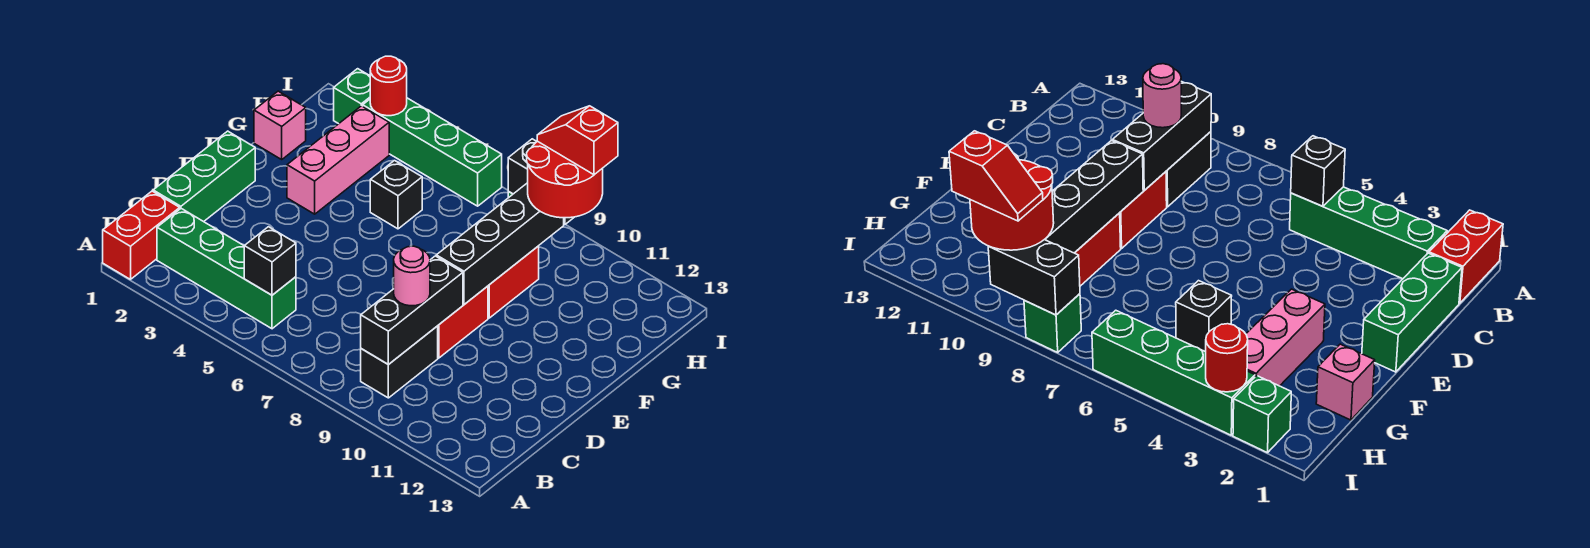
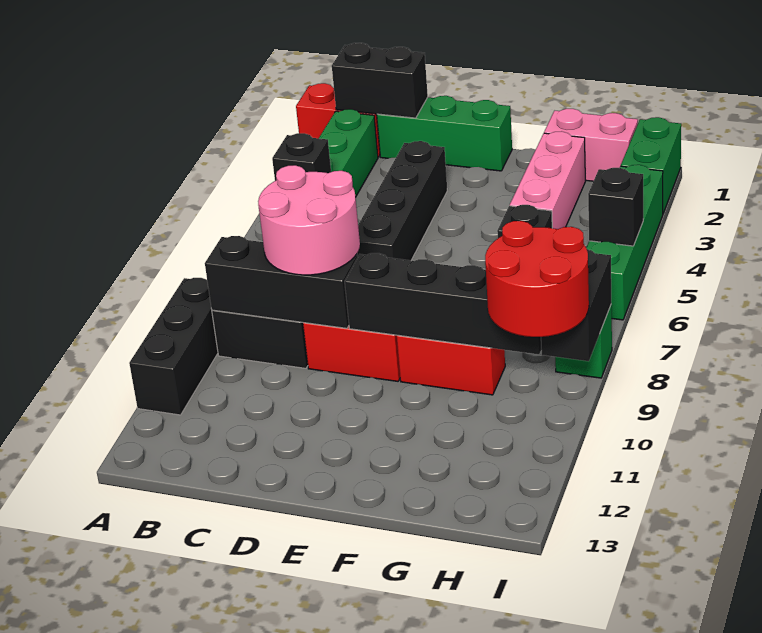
none -> black brick A9:A11 level 1
none -> black brick B1:C1 level 2
pink round brick C9 level 3 -> pink round brick C8:D9 level 3
none -> black brick D3:D6 level 1
pink brick F3:H3 level 1 -> pink brick G2:G4 level 1
pink brick G1 level 1 -> pink brick G1:H1 level 1
green brick I2 level 1 -> green brick I1:I2 level 1
red round brick I3 level 2 -> none
none -> black brick I5 level 2
red slope I9:I10 level 4 top 10 -> none

